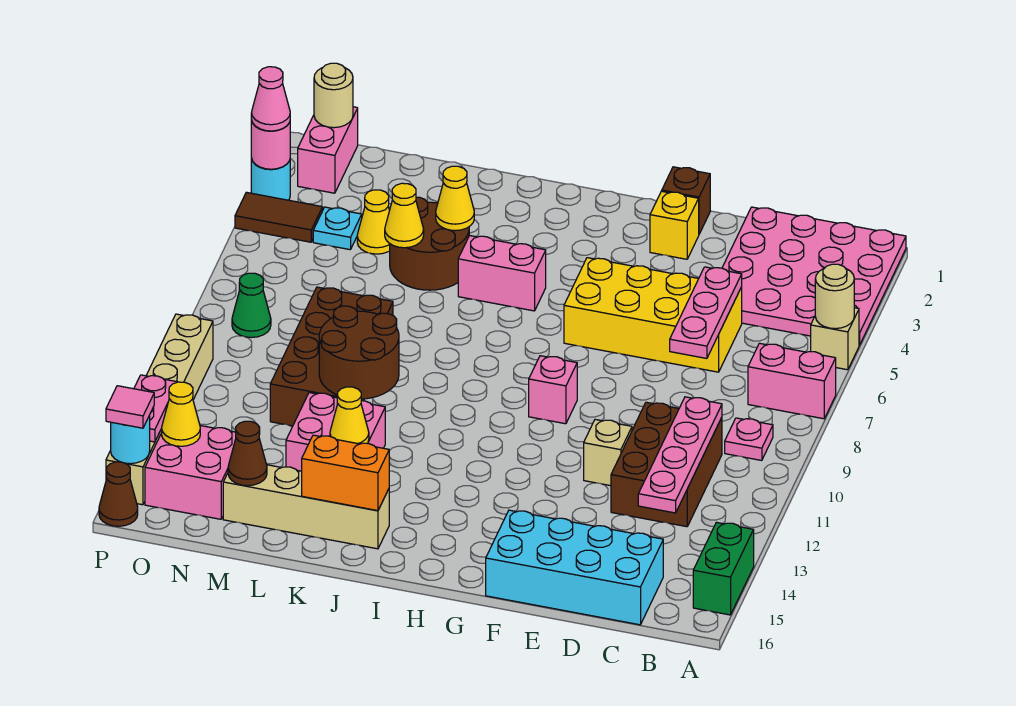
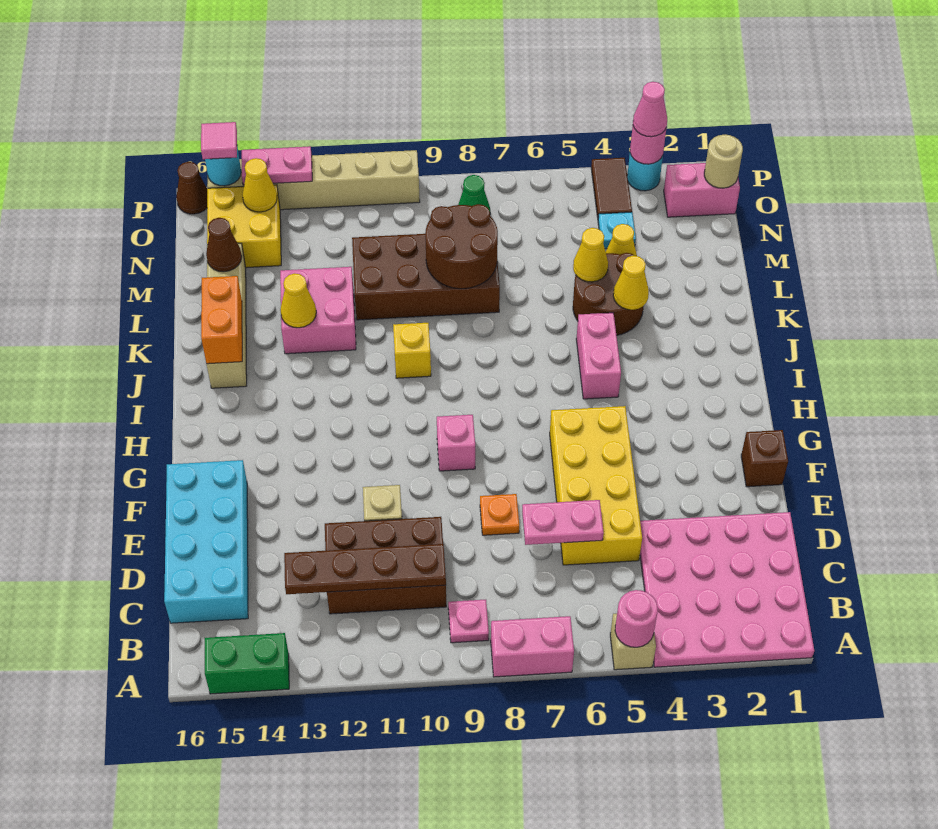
tan round brick A5 level 2 -> pink round brick A5 level 2
pink brick A7:B7 level 1 -> pink brick A7:A8 level 1
pink plate C10:C13 level 2 -> brown plate C10:C13 level 2
pink plate D5:D7 level 2 -> pink plate D6:D7 level 2
none -> orange plate E8 level 1
yellow brick F2 level 1 -> yellow brick J10 level 1
brown round brick K10:L11 level 2 -> brown round brick L8:M9 level 2
pink brick N14:O15 level 1 -> yellow brick N14:O15 level 1

